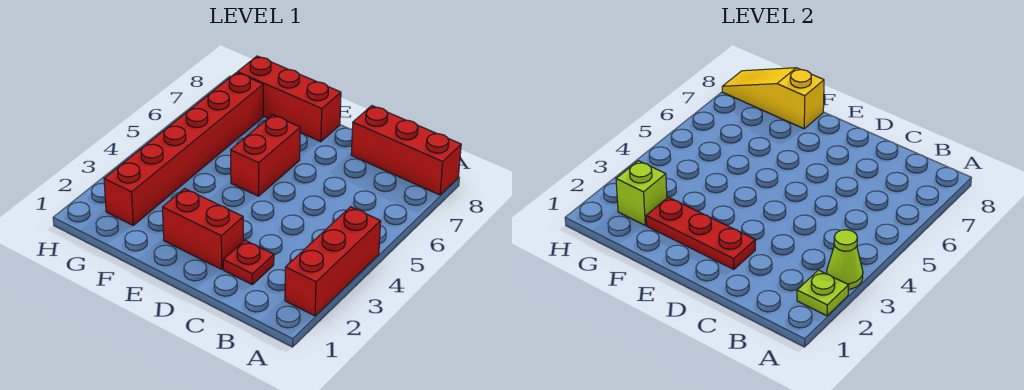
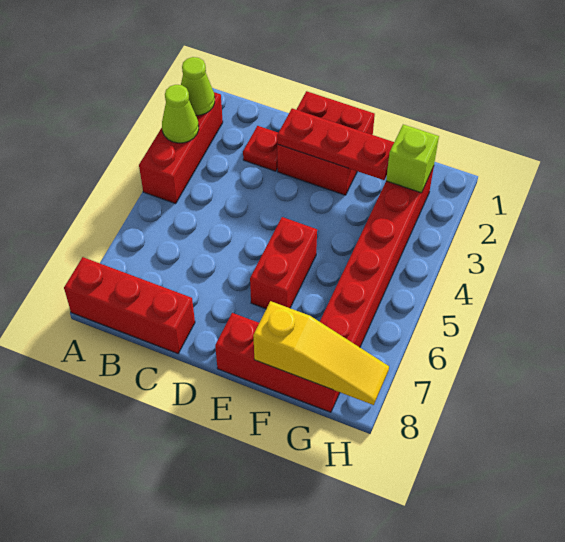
lime plate A2 level 2 -> lime cone A2 level 2
red brick D2:E2 level 1 -> red brick D1:E2 level 1

